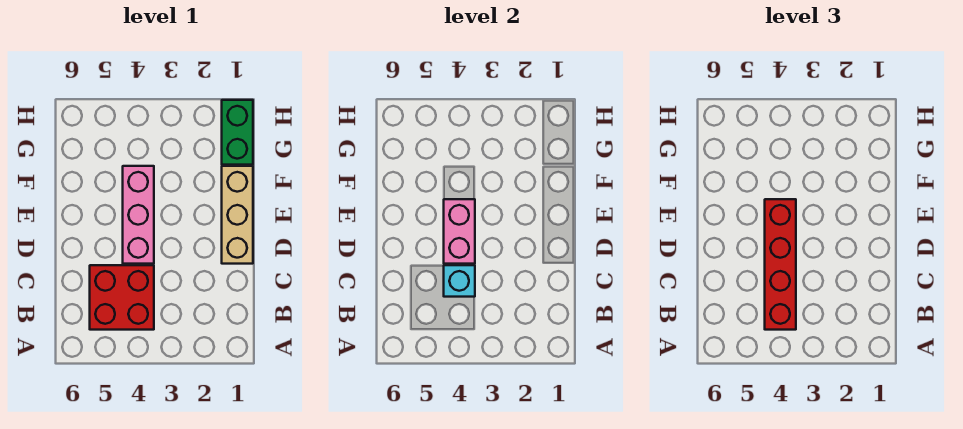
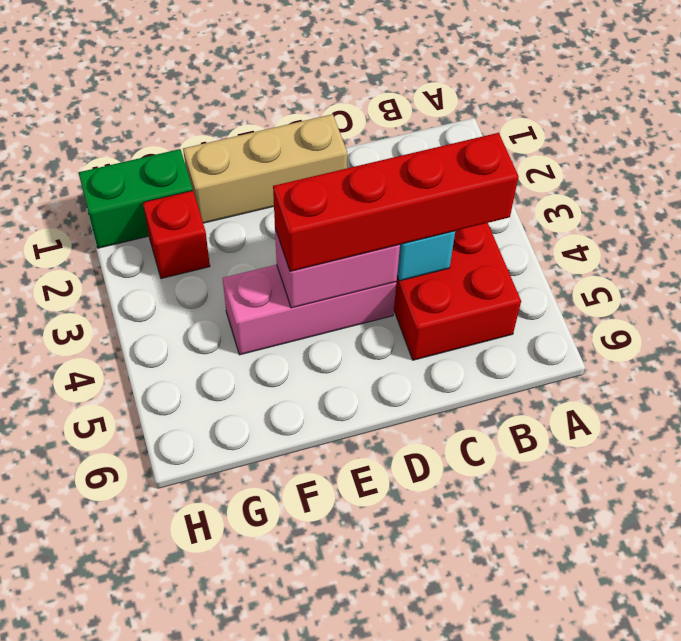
none -> red brick G2 level 1

